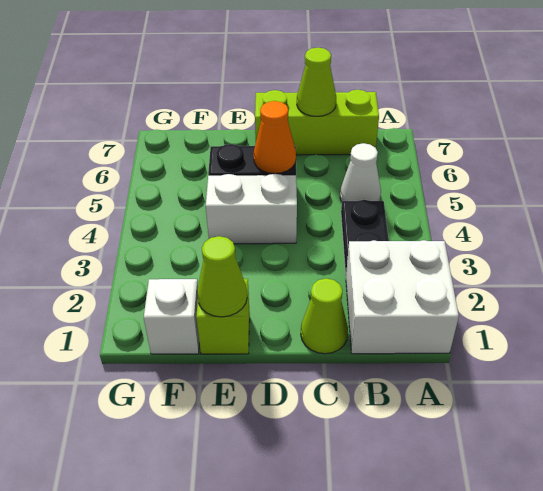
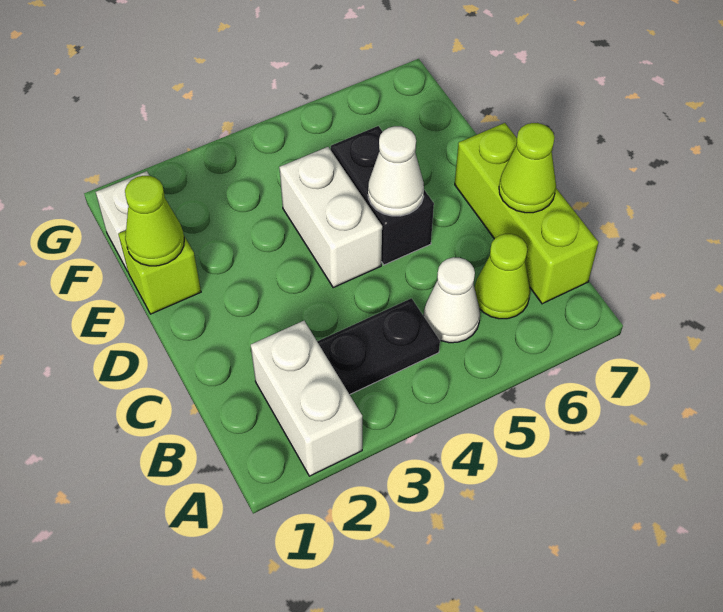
white brick A1:B2 level 1 -> white brick A2:B2 level 1
lime cone C1 level 1 -> lime cone B6 level 1
orange cone D5 level 2 -> white cone D5 level 2

